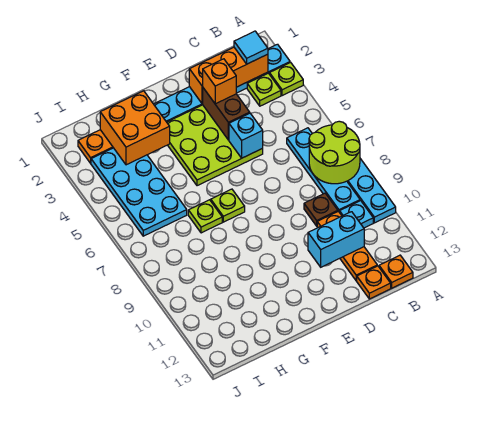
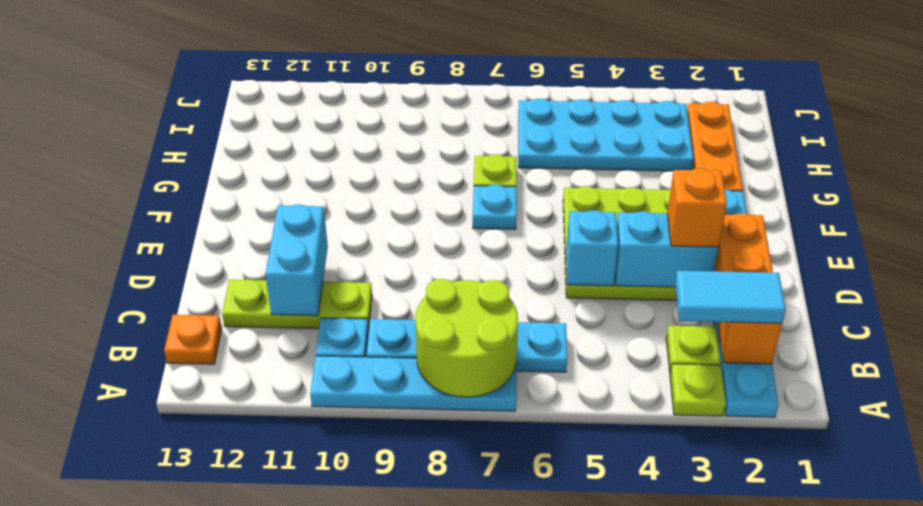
cyan tile B2 level 3 -> cyan tile B2:B3 level 3
brown plate C9 level 1 -> none
orange plate C10:C12 level 1 -> lime plate C10:C12 level 1
orange plate C13 level 1 -> none
brown brick D3:D4 level 2 -> cyan brick D3:D4 level 2
lime plate F7 level 1 -> cyan plate F7 level 1
orange brick G2:H3 level 2 -> none

